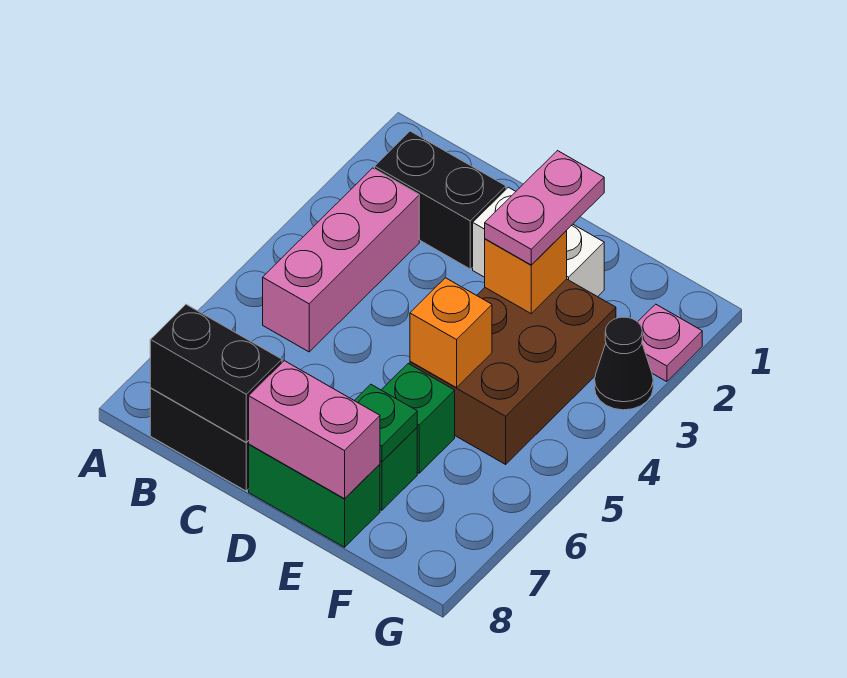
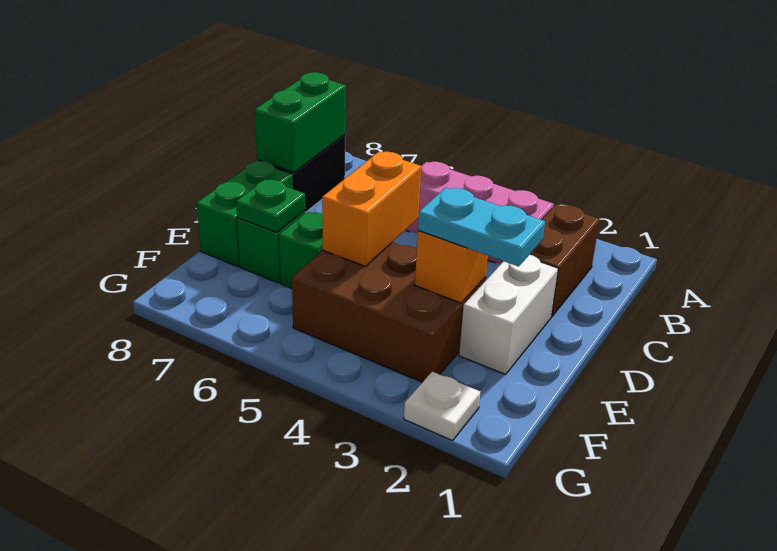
black brick B2:C2 level 1 -> brown brick B2:C2 level 1
black brick B8:C8 level 2 -> green brick B8:C8 level 2
pink brick D8:E8 level 2 -> none
pink plate E2:E3 level 3 -> cyan plate E2:E3 level 3
orange brick E5 level 2 -> orange brick D5:E5 level 2
pink plate G2 level 1 -> white plate G2 level 1
black cone G3 level 1 -> none

